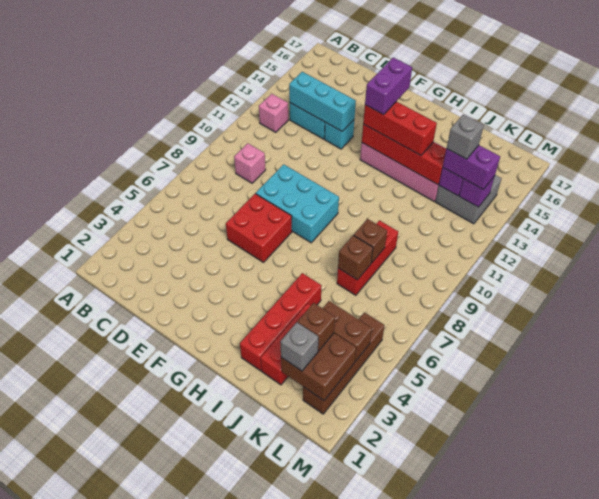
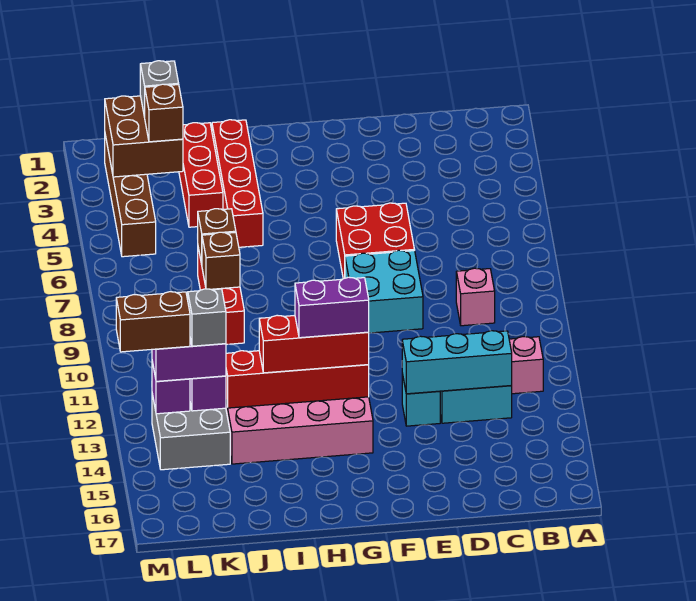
cyan brick E8:G9 level 1 -> cyan brick E8:F9 level 1
purple brick G13:G14 level 4 -> purple brick G13:H13 level 4
brown brick K4:L4 level 2 -> brown brick L13:M13 level 4

